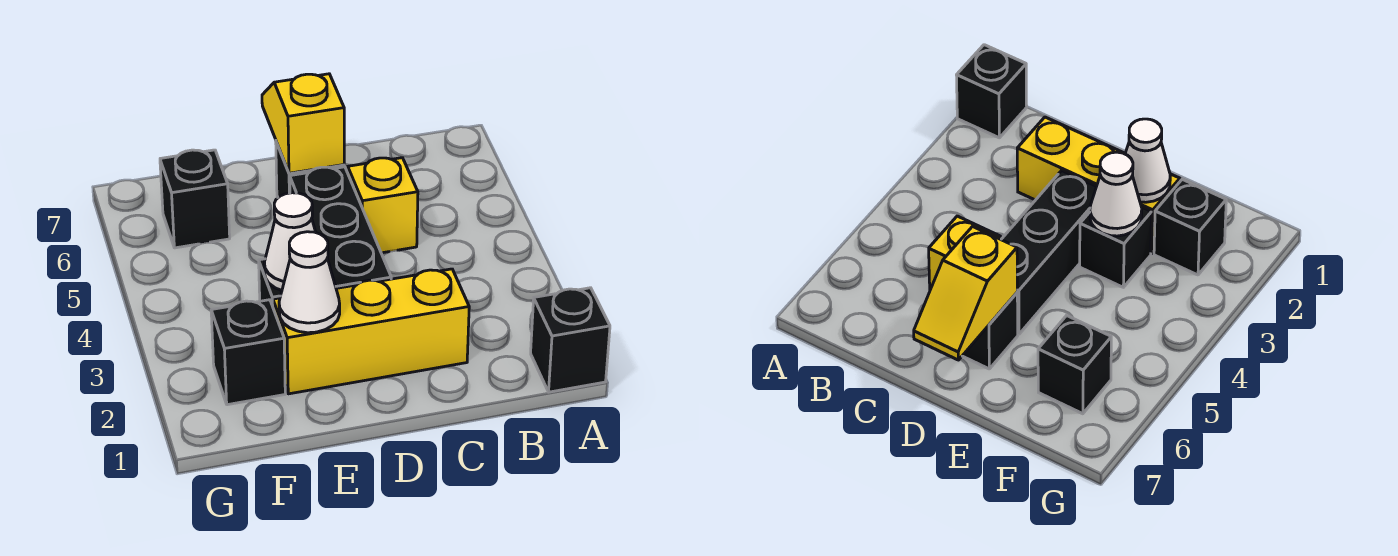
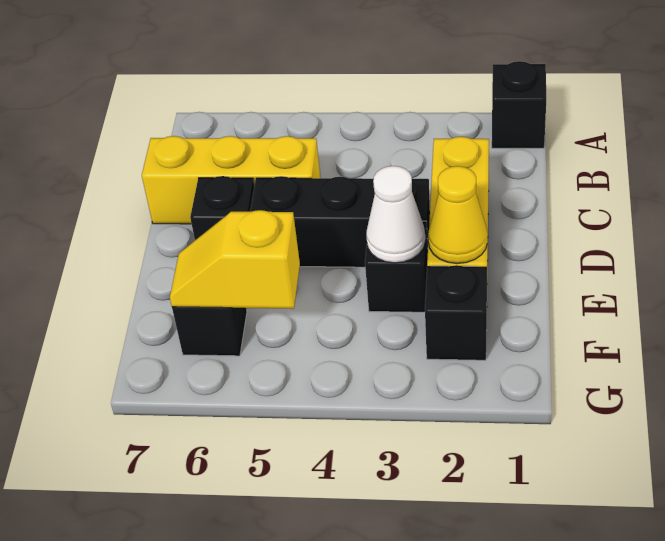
yellow brick C5 level 1 -> yellow brick C5:C7 level 1
yellow slope D6:D7 level 2 top 6 -> yellow slope F5:F6 level 2 top 5
white cone E2 level 2 -> yellow cone E2 level 2

